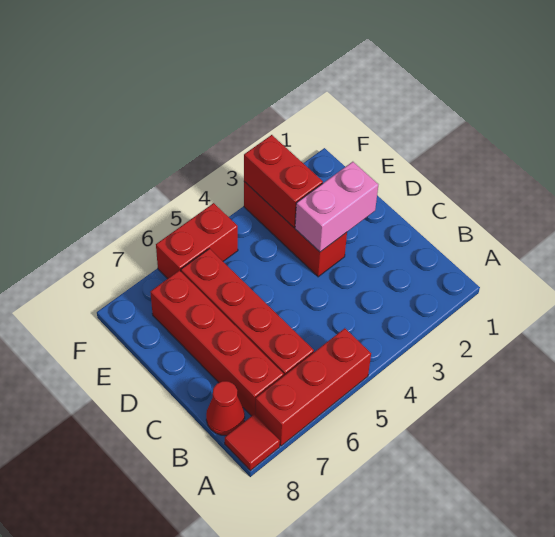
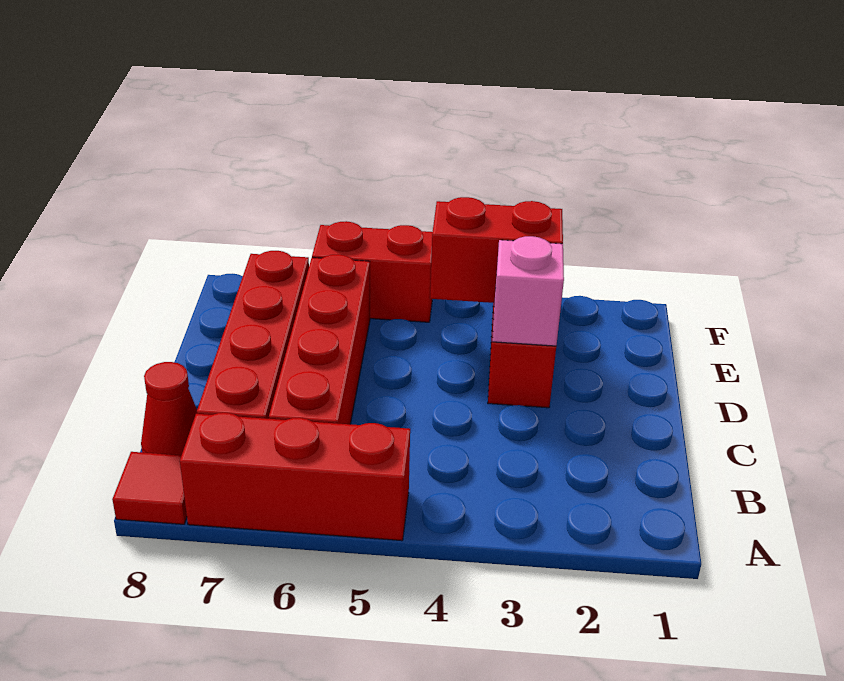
pink brick D2:D3 level 2 -> pink brick D3 level 2
red brick E3:F3 level 2 -> red brick E3:E4 level 2

